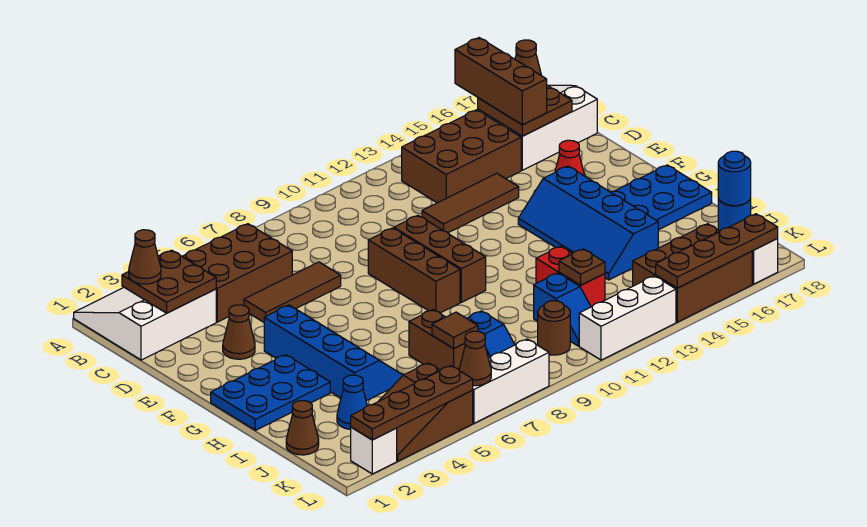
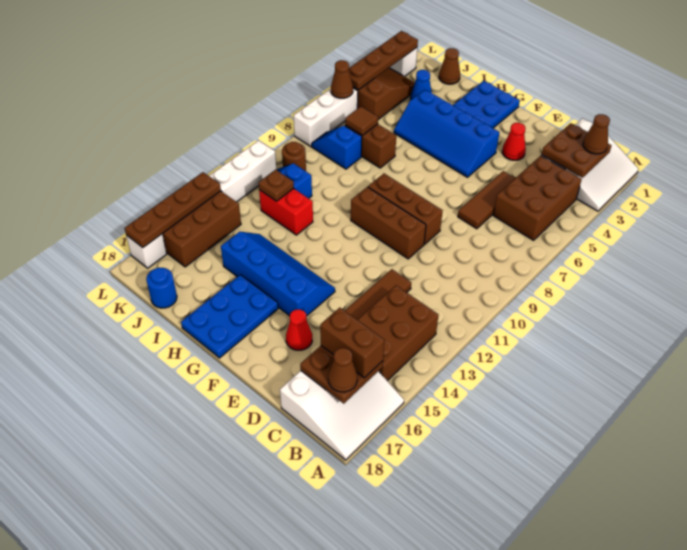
brown brick A16:C16 level 3 -> brown brick B16:C16 level 3
brown cone E3 level 1 -> red cone E3 level 1
blue round brick J18 level 2 -> none

